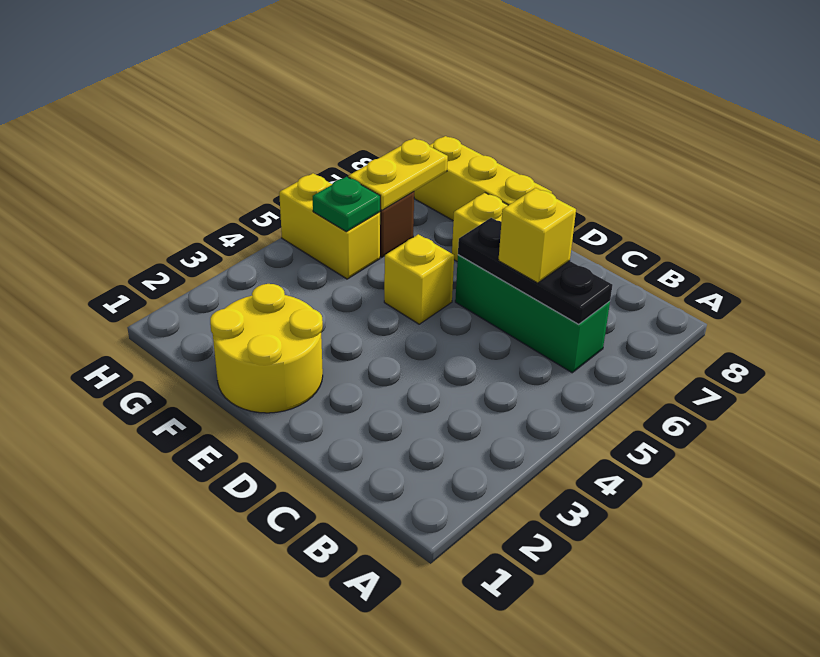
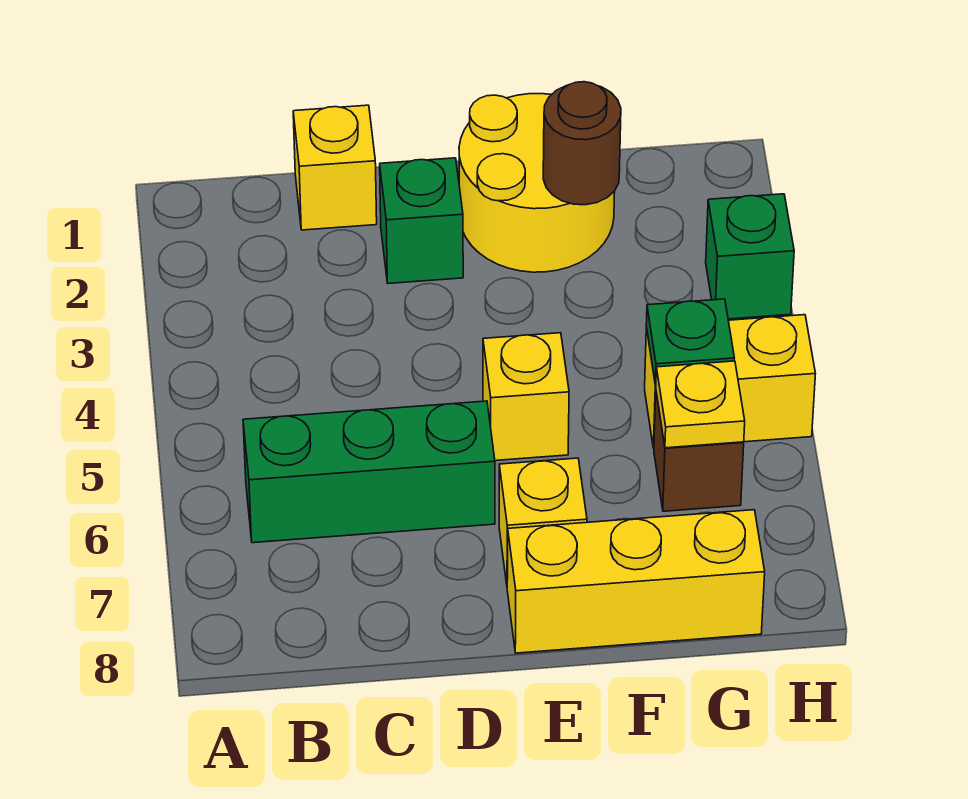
black plate B6:D6 level 2 -> none
yellow brick C6 level 3 -> yellow brick C1 level 1
none -> green brick D2 level 1
none -> brown round brick F2 level 2
yellow plate G6:G7 level 2 -> yellow plate G6 level 2
none -> green brick H3 level 1

